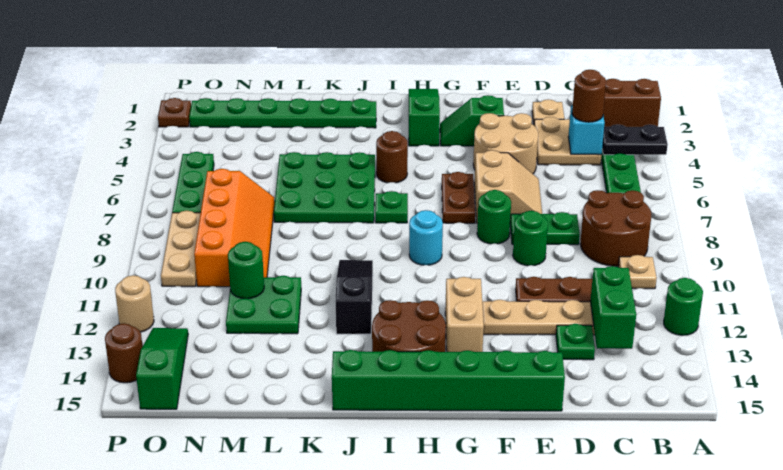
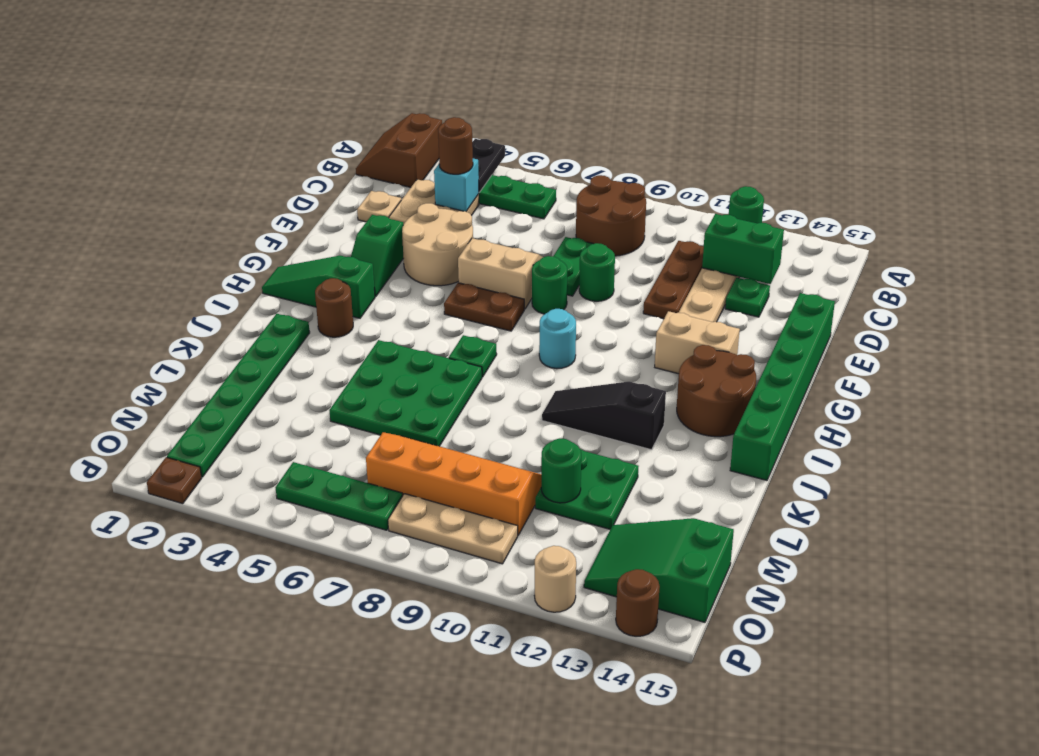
tan plate B10 level 1 -> none
brown round brick I5 level 1 -> brown round brick I3 level 1
green slope O13:O15 level 1 top 15 -> green slope N13:O15 level 1 top 15

